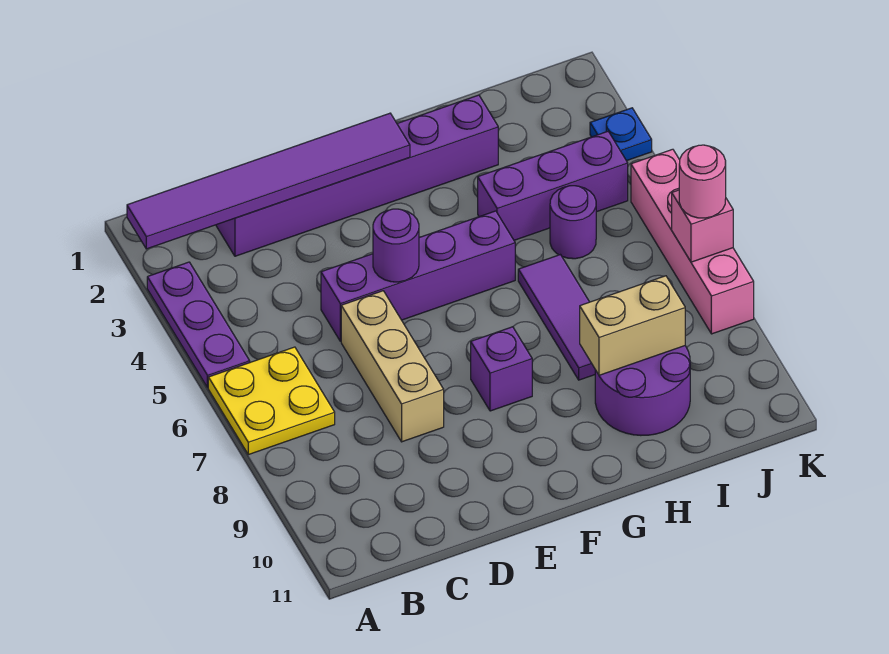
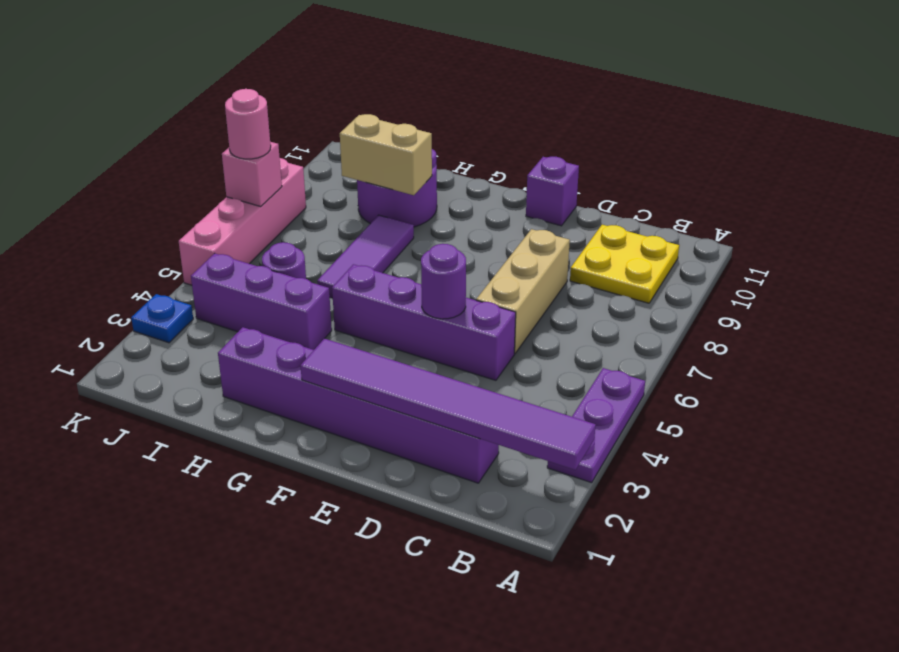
yellow plate A6:B7 level 1 -> yellow plate B9:C10 level 1
purple brick F8 level 1 -> purple brick E11 level 1

